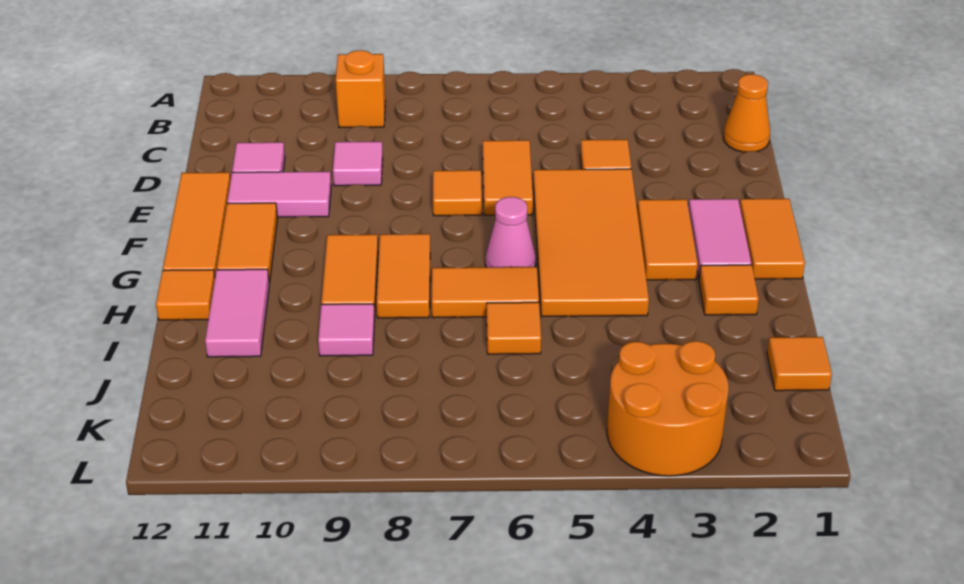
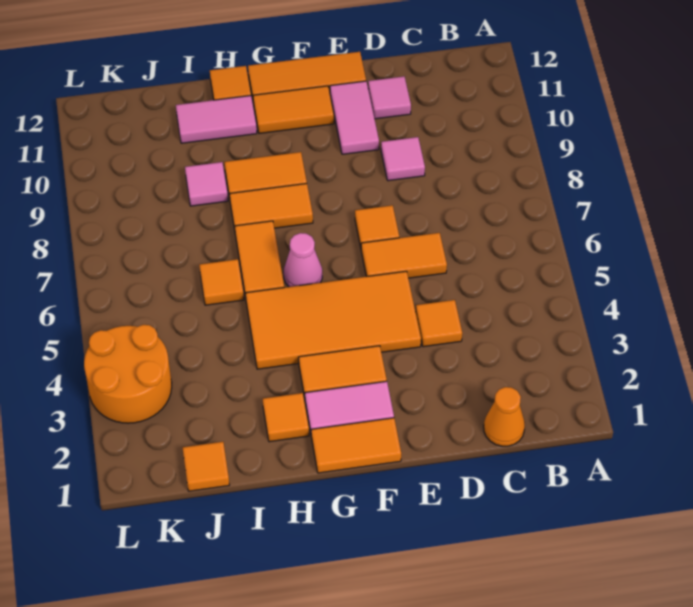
orange brick B9 level 1 -> none

